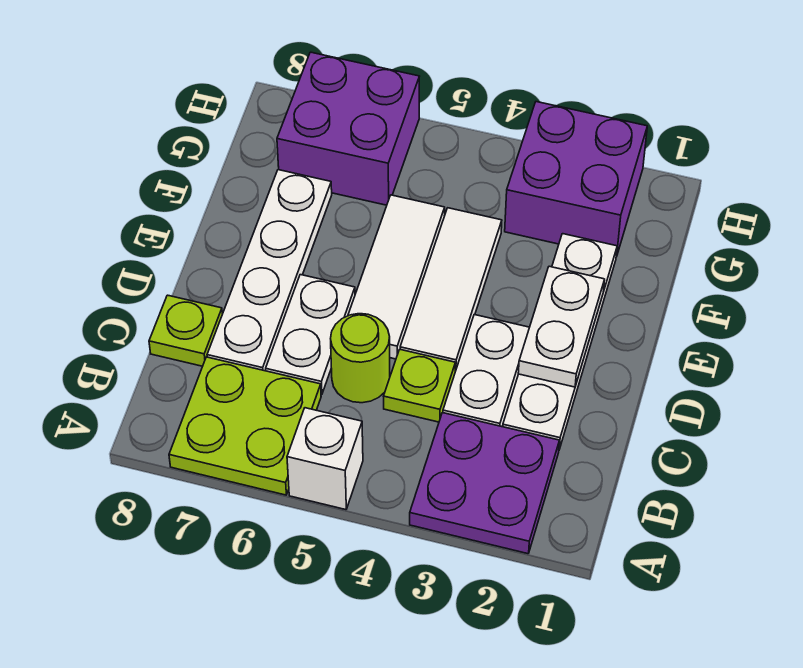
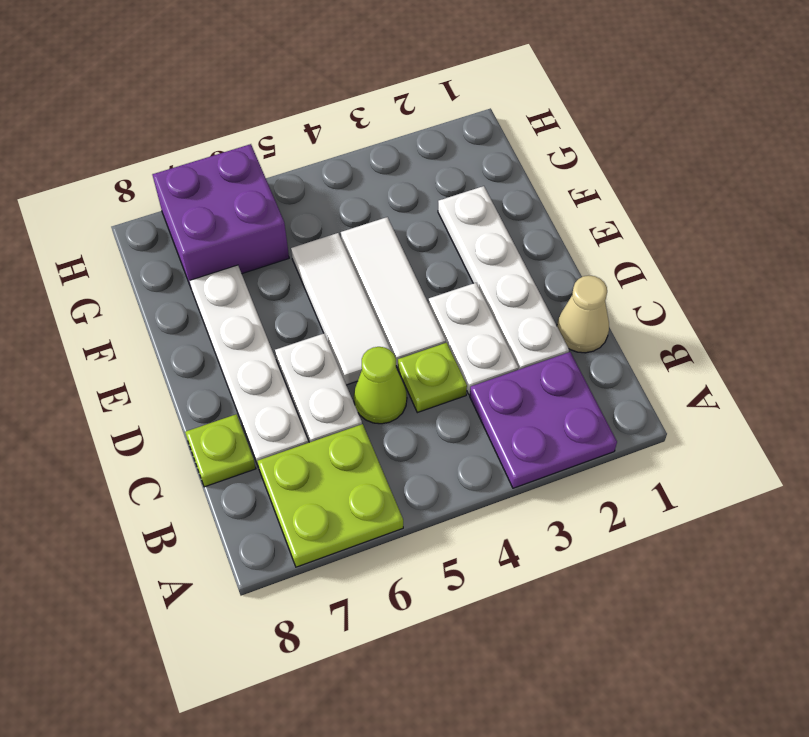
white brick A5 level 1 -> none
none -> tan cone C1 level 1
lime round brick C5 level 1 -> lime cone C5 level 1
white plate D2:E2 level 2 -> none
purple brick G2:H3 level 1 -> none

